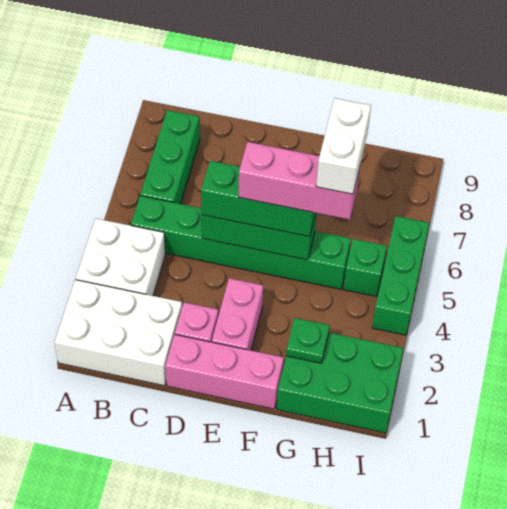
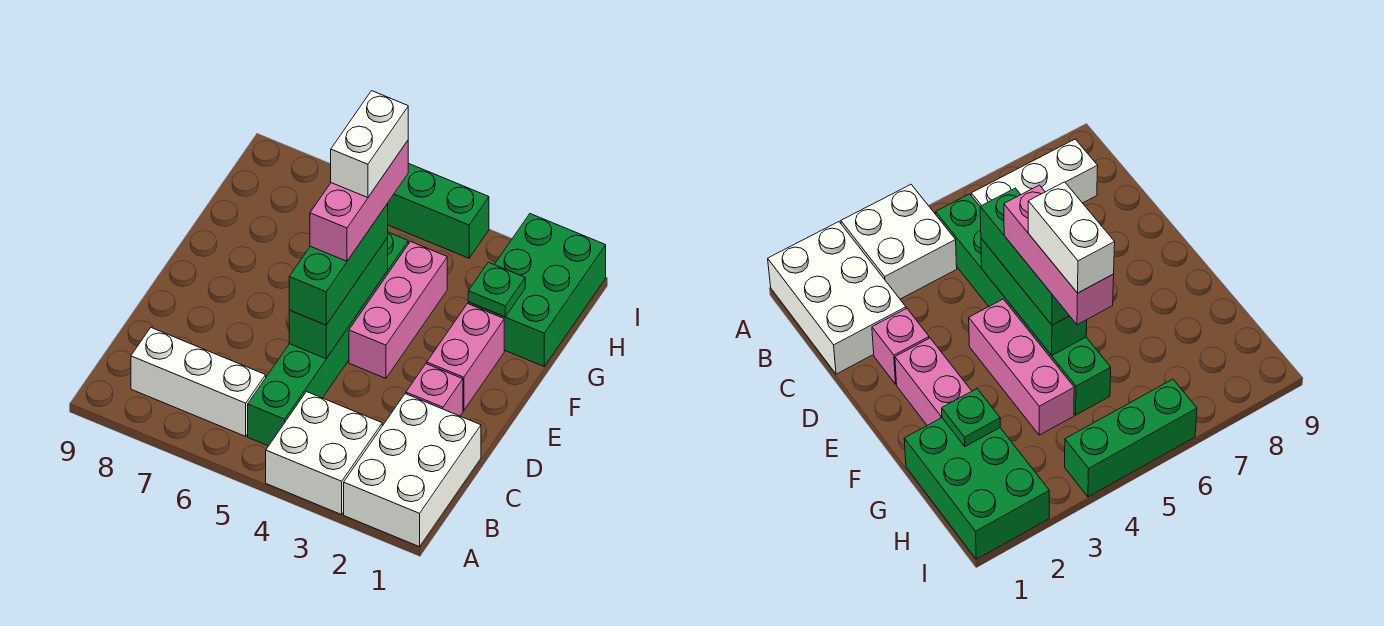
green brick B6:B8 level 1 -> white brick B6:B8 level 1
pink brick D1:F1 level 1 -> pink brick E4:G4 level 1
pink brick E2:E3 level 1 -> pink brick E2:F2 level 1
white brick G5:G6 level 5 -> white brick F5:G5 level 5
green brick H5 level 1 -> none

